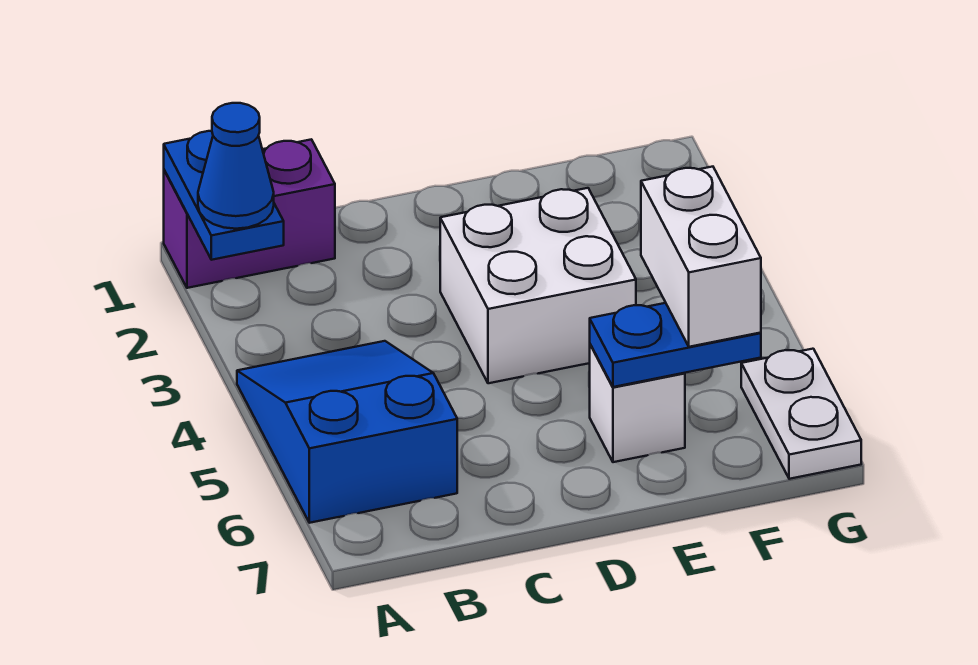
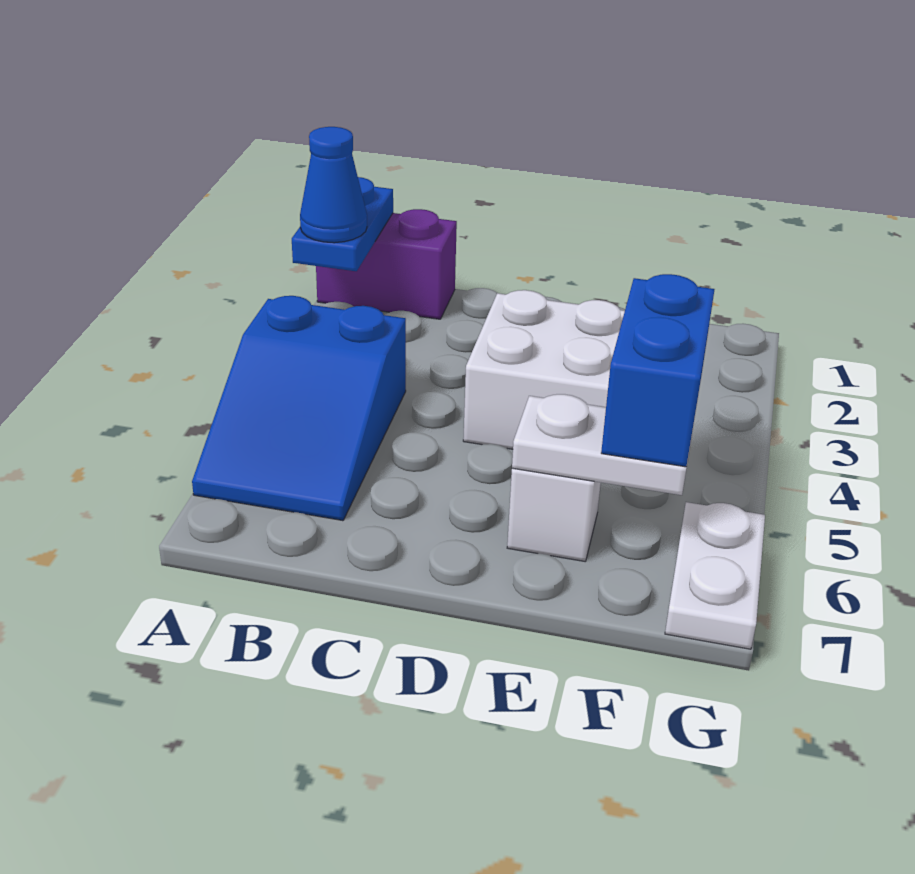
blue slope A4:B6 level 1 top 6 -> blue slope A4:B6 level 1 top 4
blue plate E6:F6 level 2 -> white plate E6:F6 level 2
white brick F5:F6 level 3 -> blue brick F5:F6 level 3

